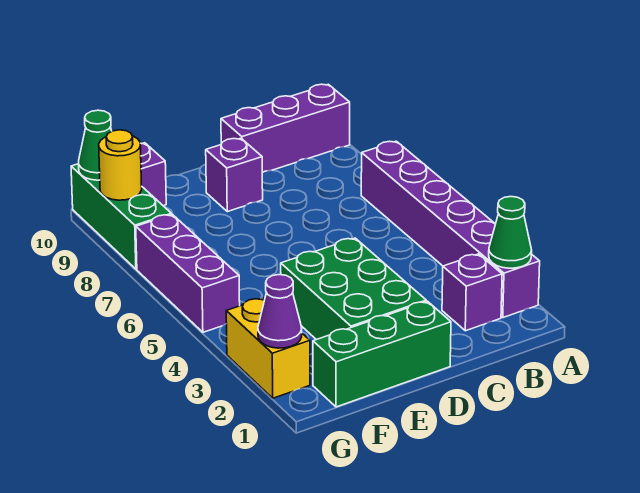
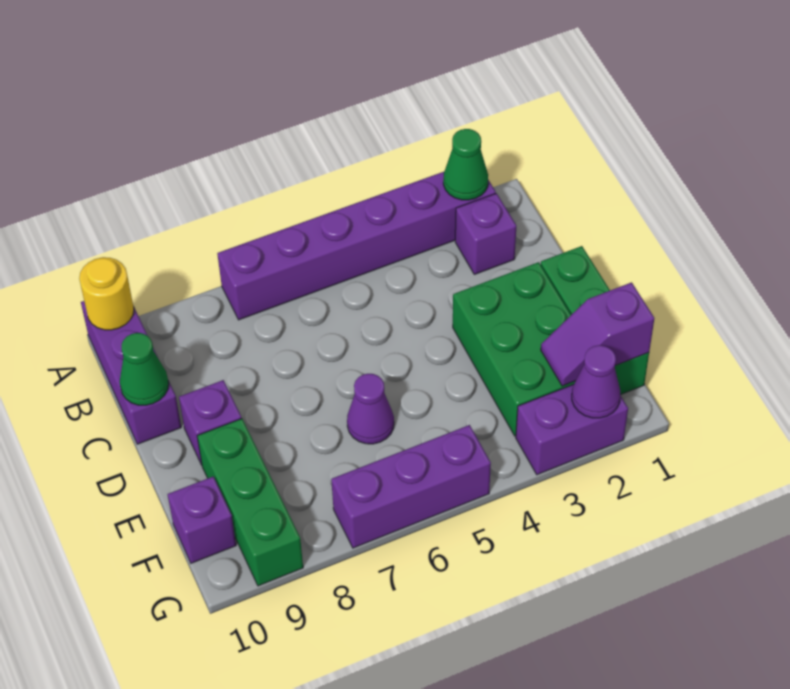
green brick D2:E4 level 1 -> green brick D2:F3 level 1
none -> purple cone E6 level 1
none -> purple slope F1:F2 level 2 top 1
yellow brick G2:G3 level 1 -> purple brick G2:G3 level 1
green brick G8:G10 level 1 -> green brick E9:G9 level 1
yellow round brick G9 level 2 -> yellow round brick A10 level 2
green cone G10 level 2 -> green cone C10 level 2

